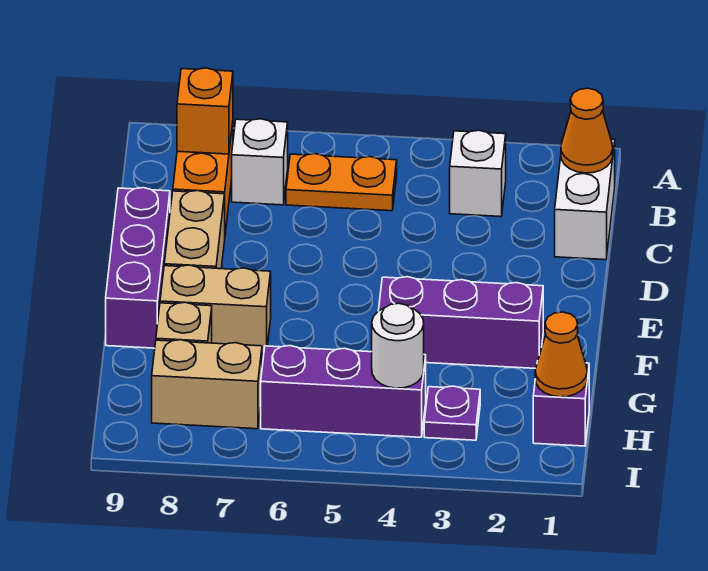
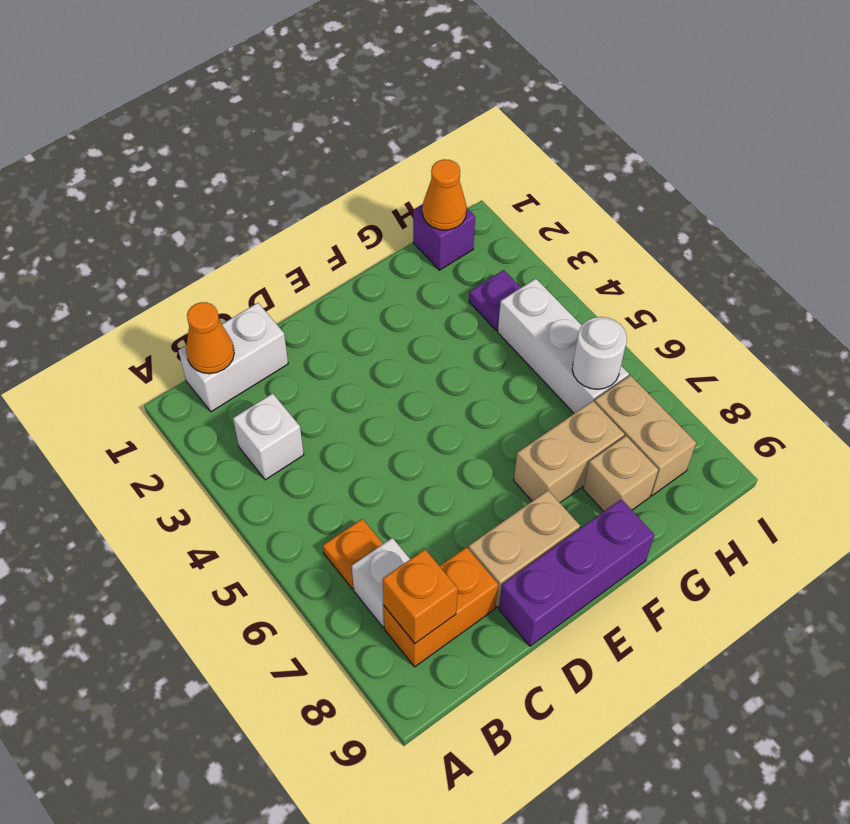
orange plate B5:B6 level 1 -> orange plate B6 level 1
purple brick F2:F4 level 1 -> none
tan brick F7:F8 level 1 -> tan brick F7:G7 level 1
purple brick H4:H6 level 1 -> white brick H4:H6 level 1
white round brick H4 level 2 -> white round brick H6 level 2

